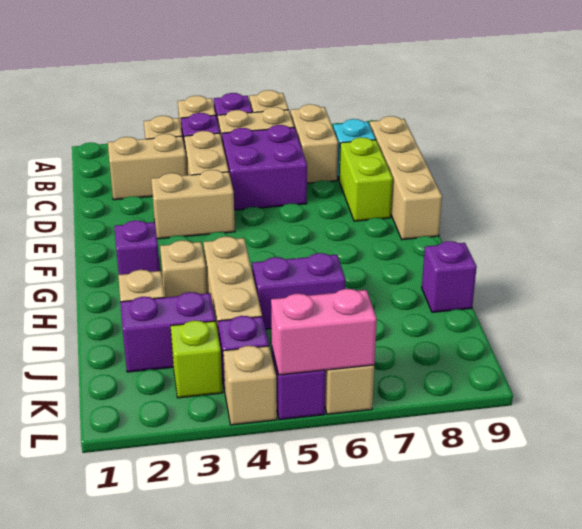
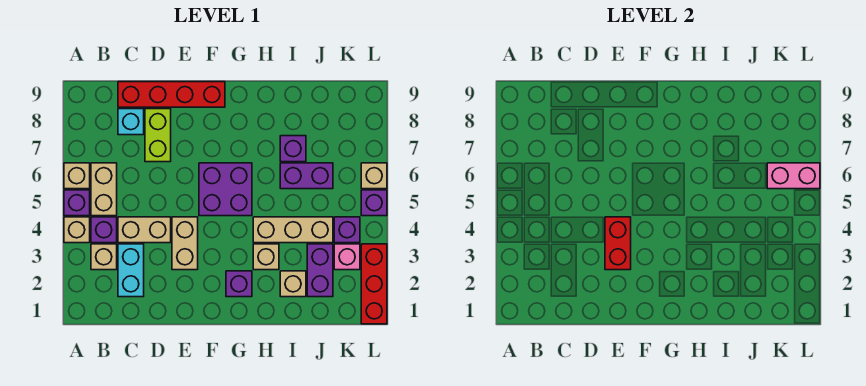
tan brick B7:C7 level 1 -> none
tan brick C2:C3 level 1 -> cyan brick C2:C3 level 1
purple brick C5:D6 level 1 -> purple brick F5:G6 level 1
tan brick C9:F9 level 1 -> red brick C9:F9 level 1
lime brick D8:E8 level 1 -> lime brick D7:D8 level 1
none -> red brick E3:E4 level 2
purple brick I5:I6 level 1 -> purple brick I6:J6 level 1
purple brick I9 level 1 -> purple brick I7 level 1
lime brick K3 level 1 -> pink brick K3 level 1
none -> red brick L1:L3 level 1
tan brick L4 level 1 -> none
pink brick L5:L6 level 2 -> pink brick K6:L6 level 2

